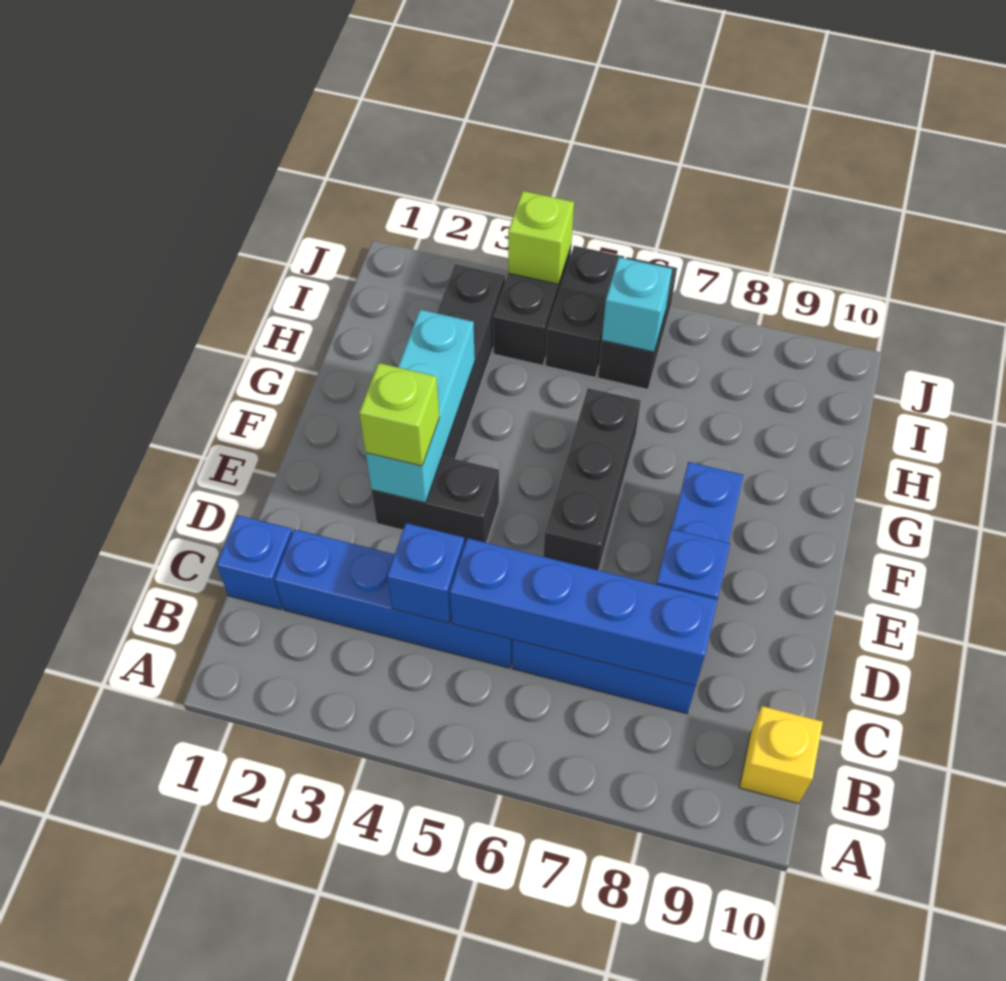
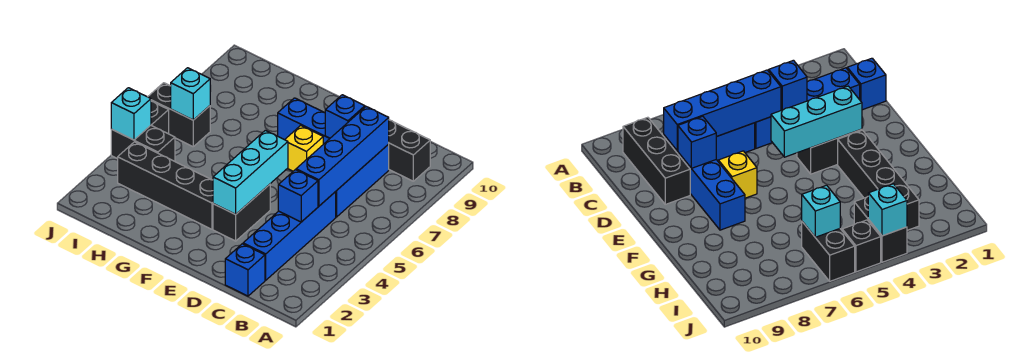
yellow brick B10 level 1 -> yellow brick E7 level 1
cyan brick E3:G3 level 2 -> cyan brick E3:E5 level 2
lime brick E3 level 3 -> none
black brick E6:G6 level 1 -> black brick B9:D9 level 1
black brick I5:J5 level 1 -> black brick J5 level 1
lime brick J4 level 2 -> cyan brick J4 level 2

